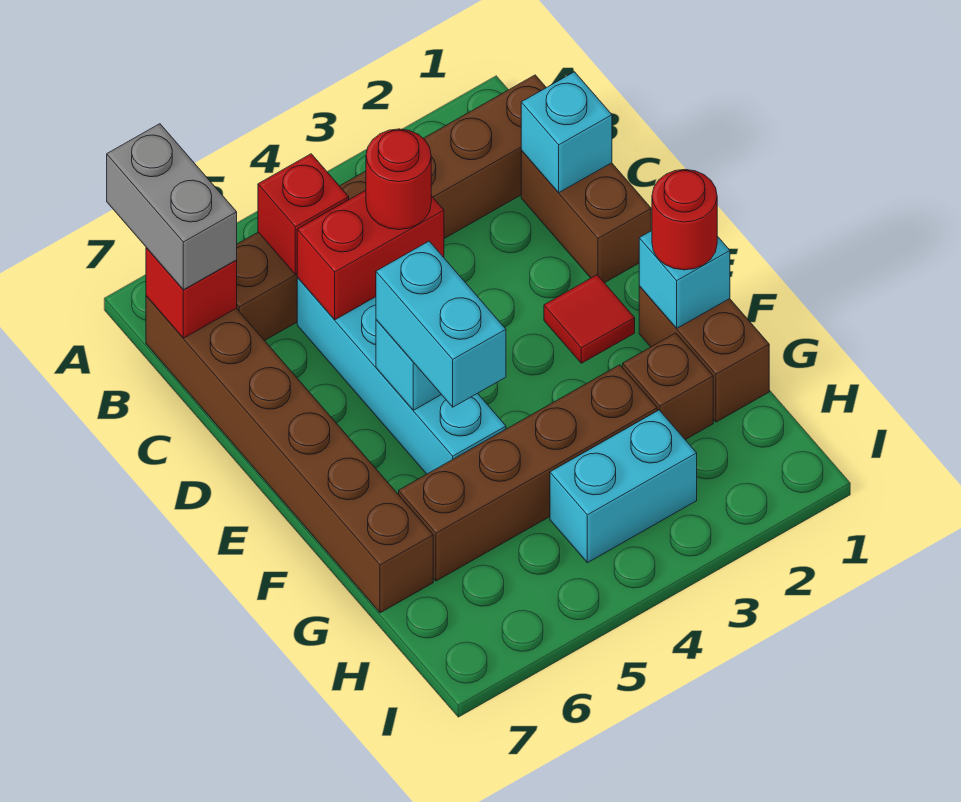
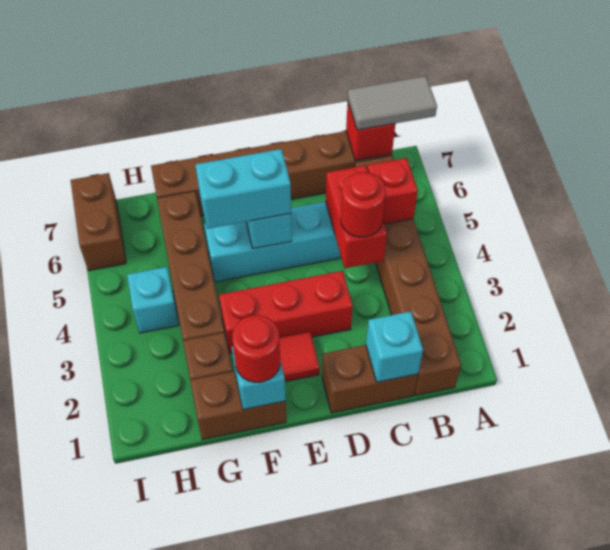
grey brick A7:B7 level 3 -> grey tile A7:B7 level 3
none -> red brick D3:F3 level 1
cyan brick H3:H4 level 1 -> cyan brick H4 level 1
none -> brown brick I6:I7 level 1

